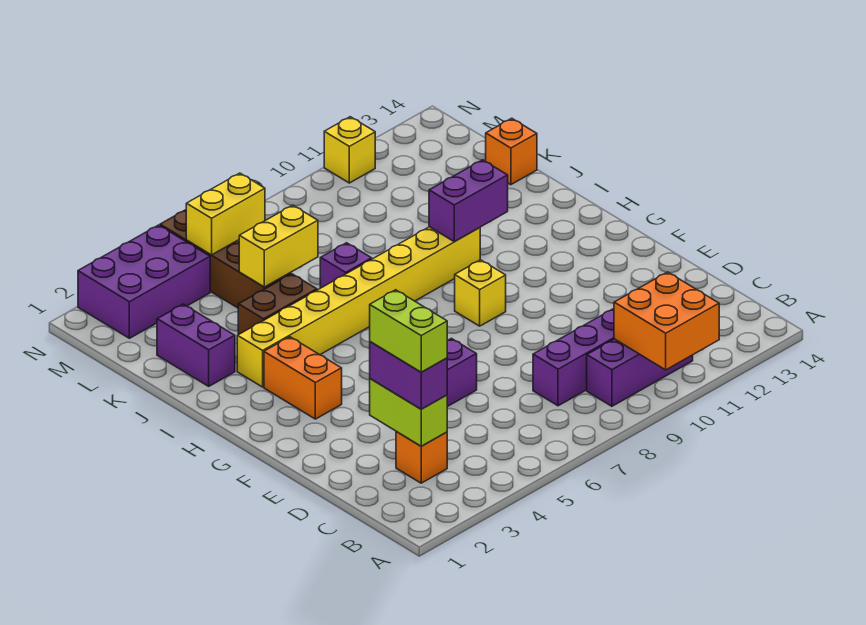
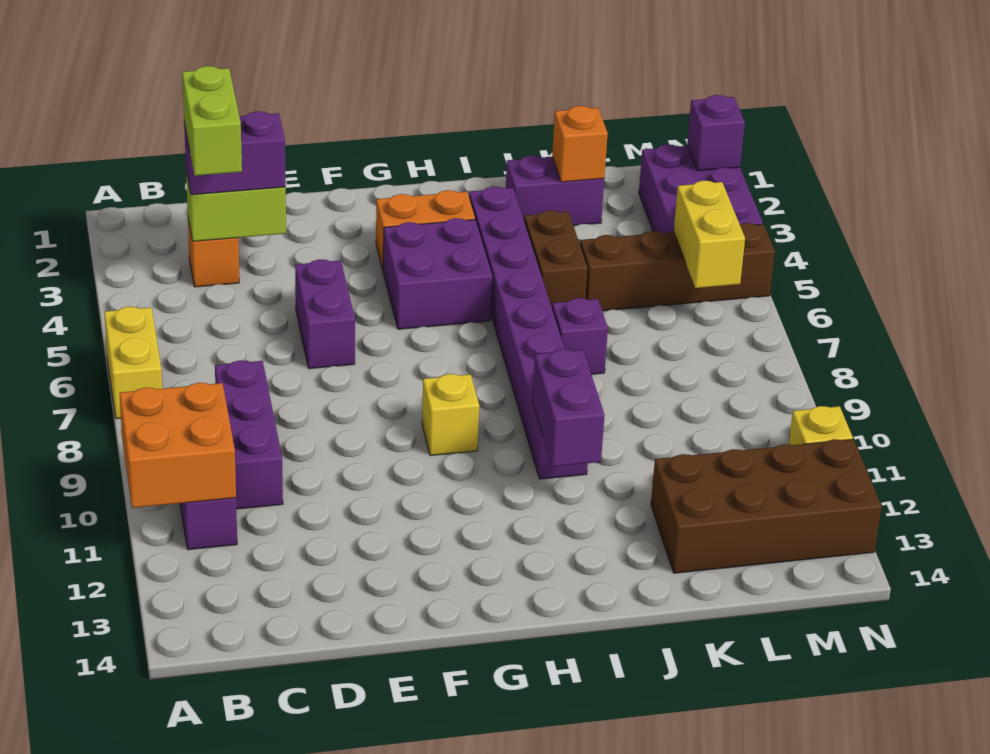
lime brick C3:D3 level 4 -> lime brick C3:C4 level 4
none -> purple brick G4:H5 level 1
yellow brick I3:I10 level 1 -> purple brick I3:I10 level 1
yellow brick K5:K6 level 2 -> yellow brick A6:A7 level 1
none -> brown brick K12:N13 level 1
orange brick K14 level 1 -> orange brick K2 level 2
none -> purple brick N2 level 2

